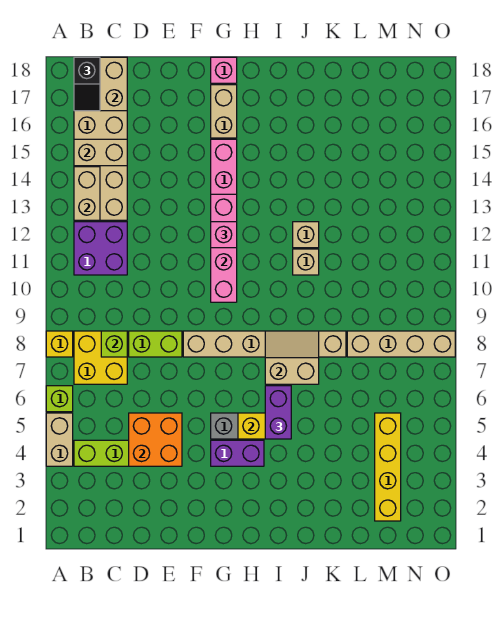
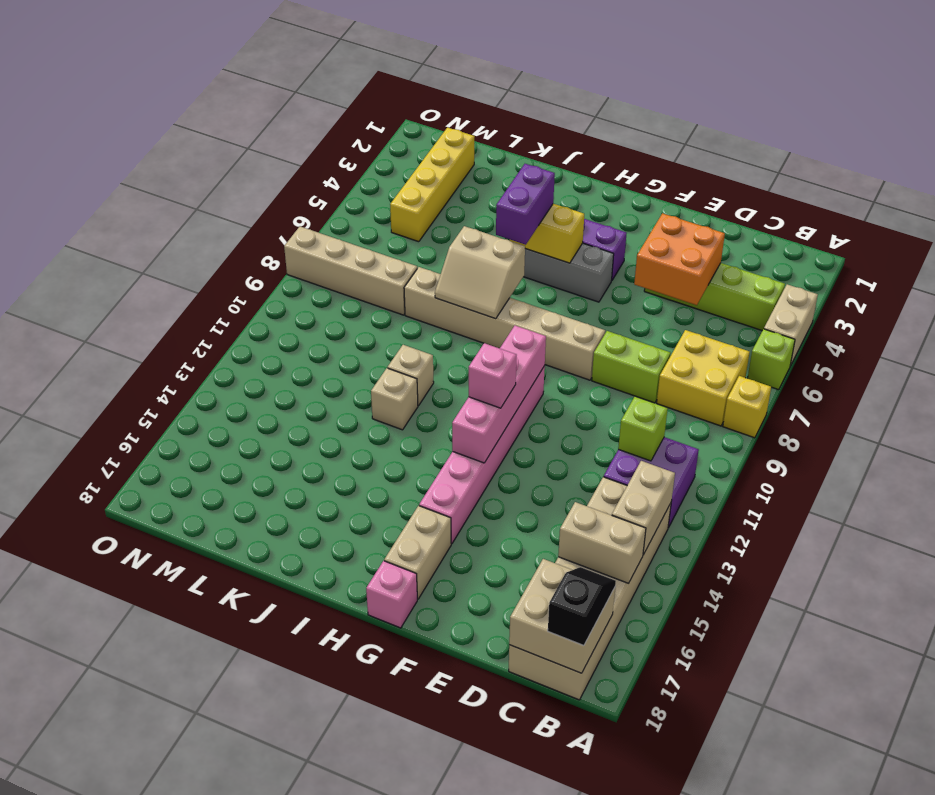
lime brick C8 level 2 -> lime brick C11 level 2

